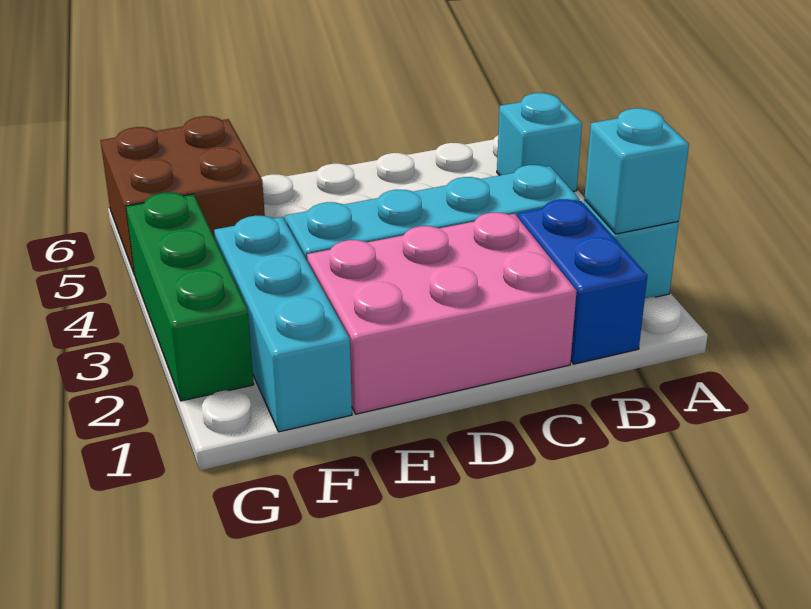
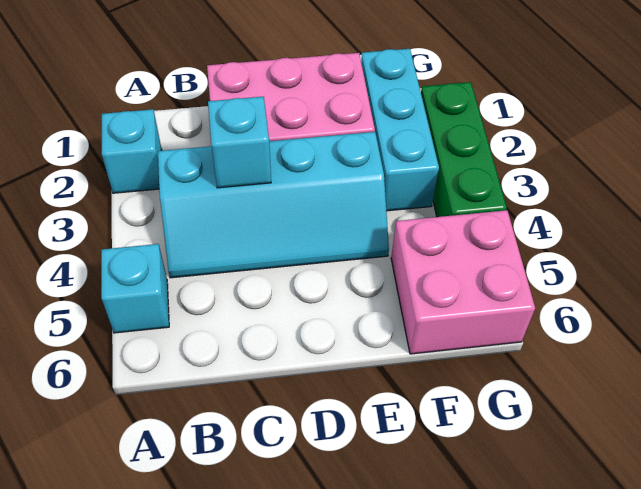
cyan brick A2 level 2 -> cyan brick C3 level 2
blue brick B1:B2 level 1 -> none
brown brick F5:G6 level 1 -> pink brick F5:G6 level 1

